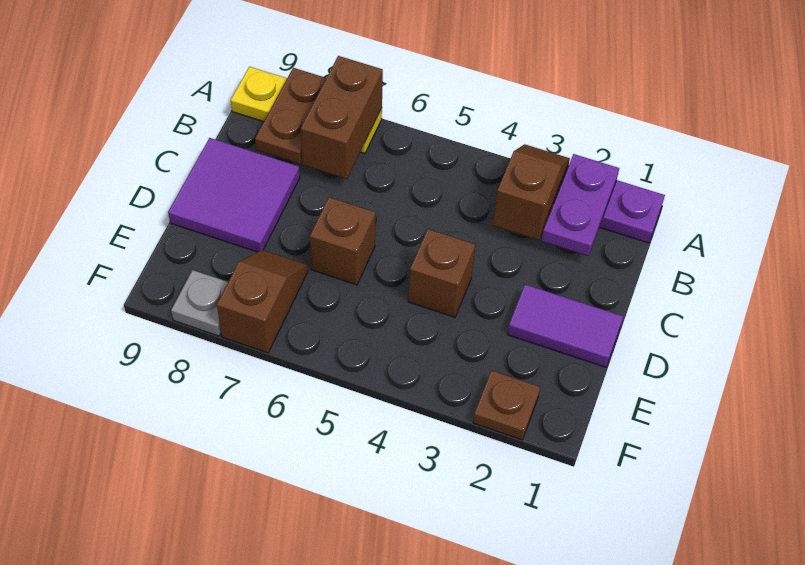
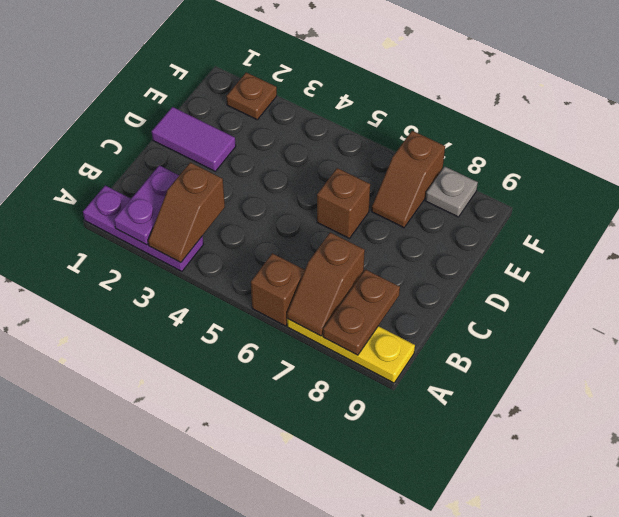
brown brick A7:B7 level 2 -> brown slope A7:B7 level 2 top B
purple tile C8:D9 level 1 -> none
brown brick D4 level 1 -> brown brick A6 level 1

